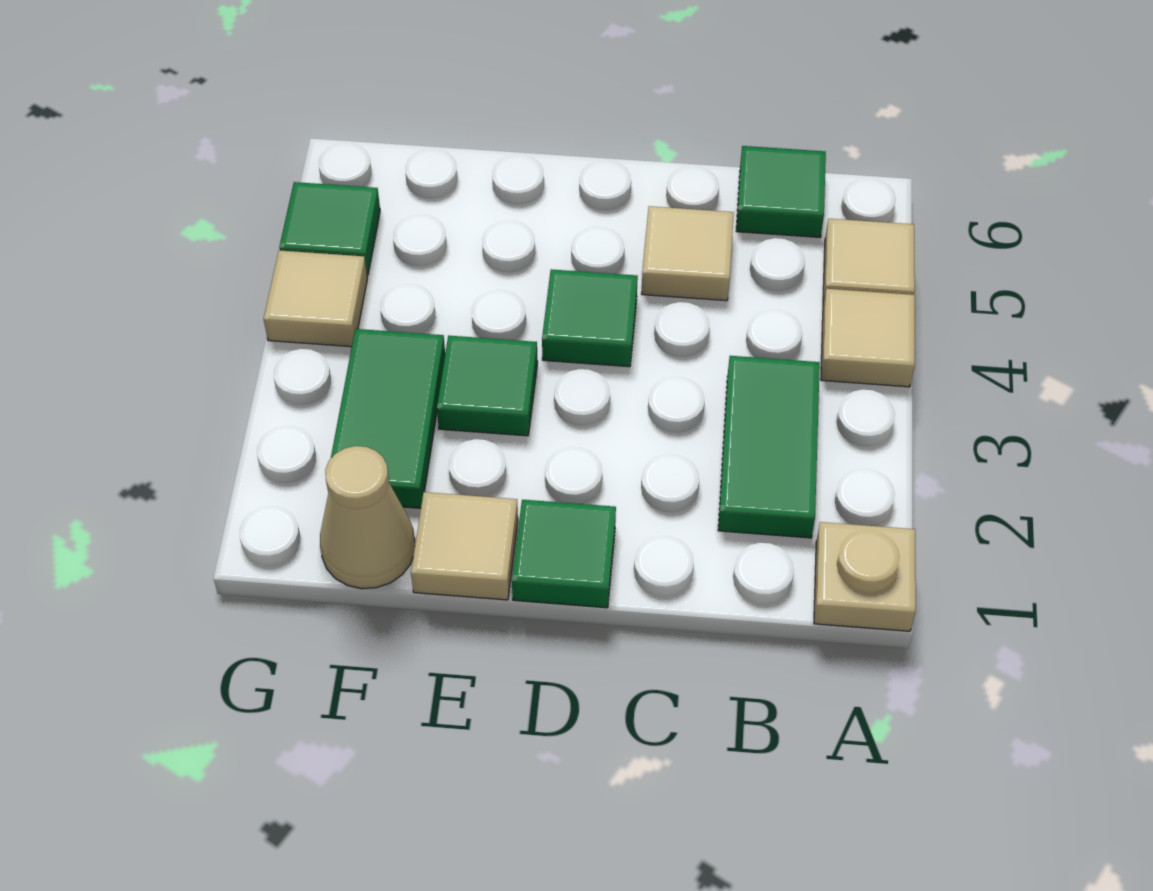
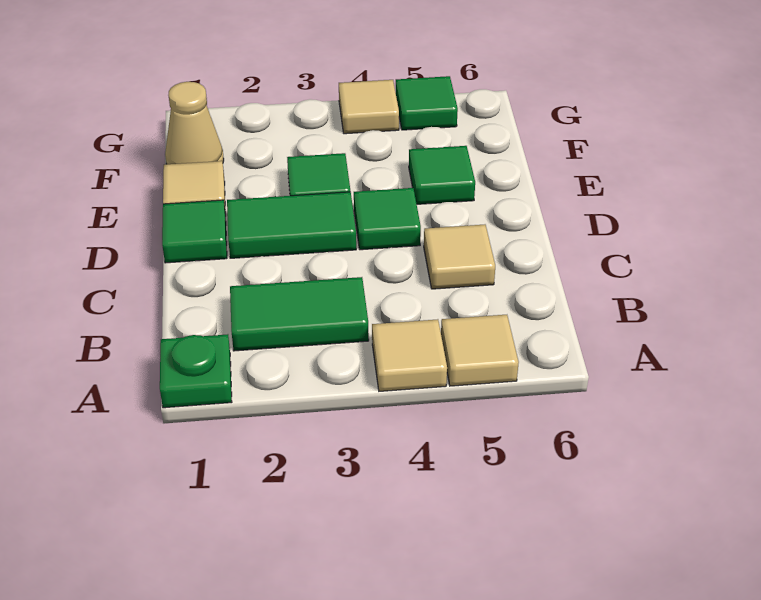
tan plate A1 level 1 -> green plate A1 level 1
green tile B6 level 1 -> green tile E5 level 1
green tile F2:F3 level 1 -> green tile D2:D3 level 1

